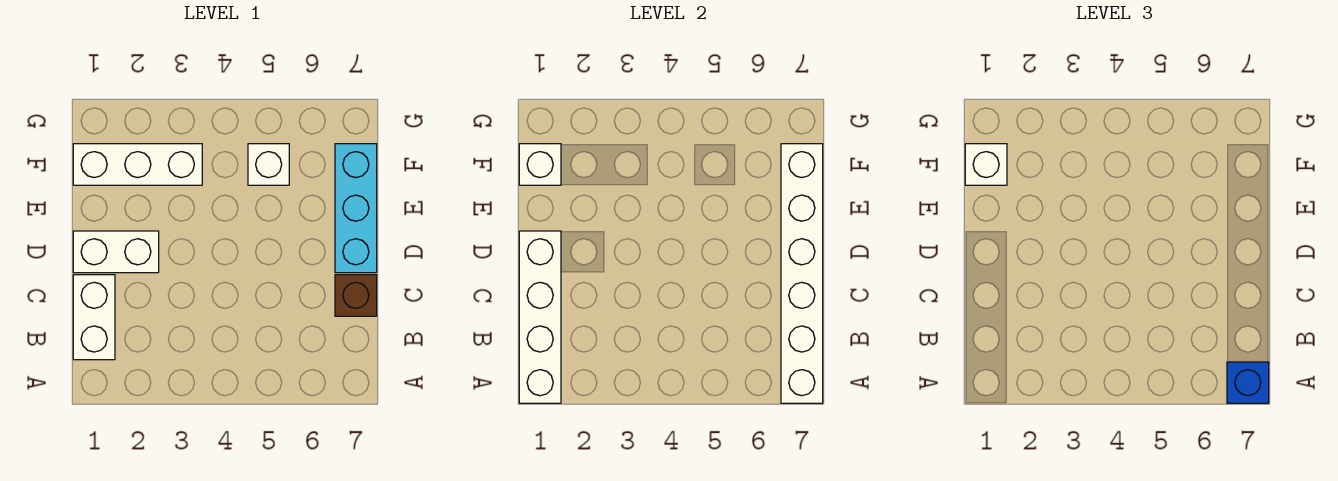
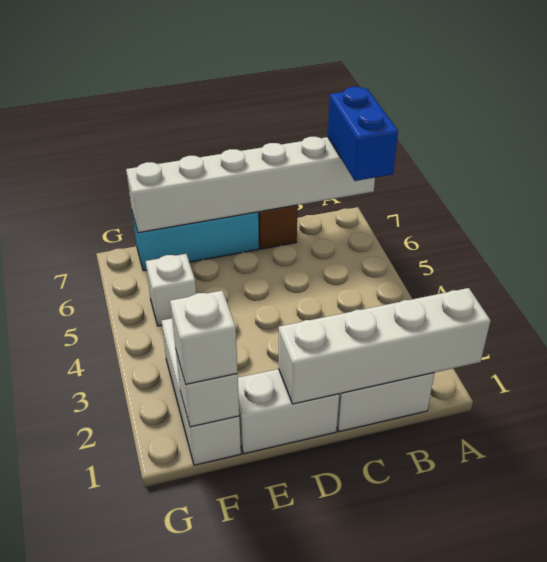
blue brick A7 level 3 -> blue brick A6:A7 level 3
white brick D1:D2 level 1 -> white brick D1:E1 level 1

